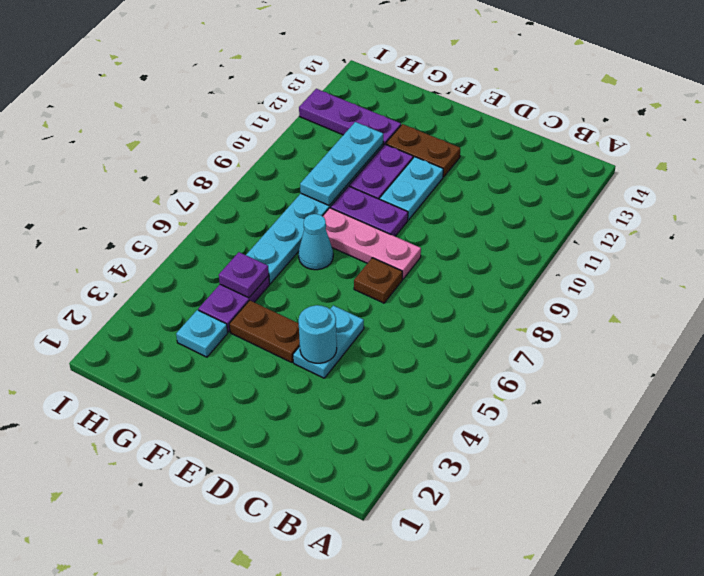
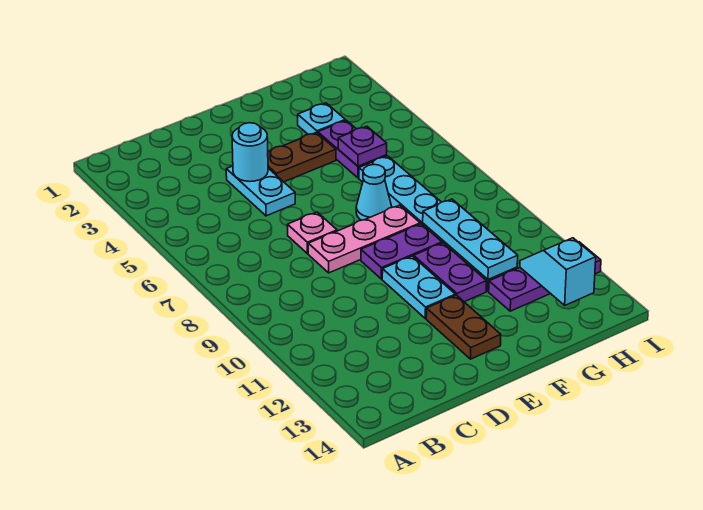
brown plate D7 level 1 -> pink plate D7 level 1
brown plate E12:F12 level 1 -> brown plate E12:E13 level 1
none -> cyan slope H12:H13 level 2 top 13

